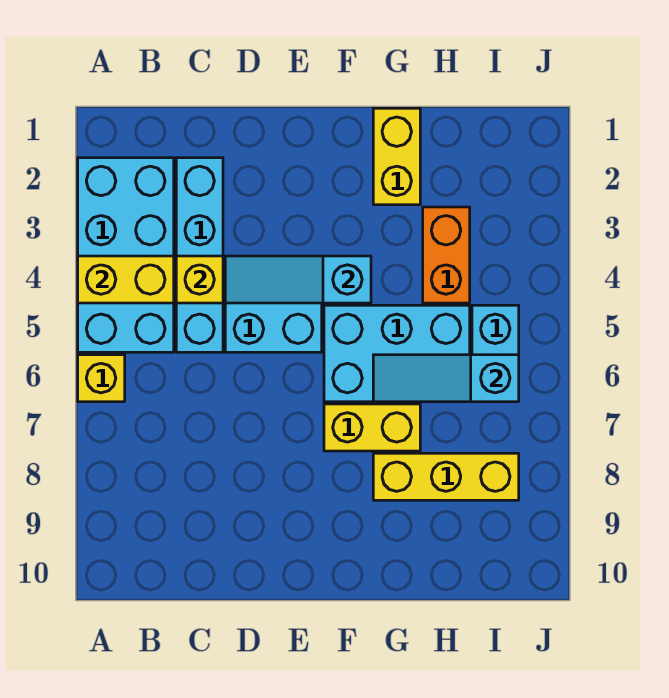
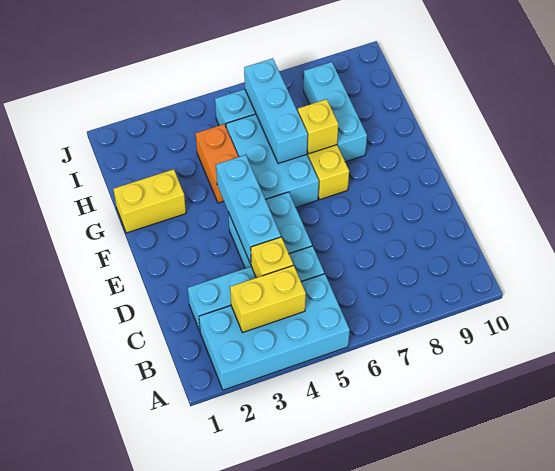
yellow brick A4:B4 level 2 -> yellow brick B3:B4 level 2
yellow brick A6 level 1 -> yellow brick G7 level 2
cyan slope D4:F4 level 2 top F -> cyan brick D4:F4 level 2
cyan slope G6:I6 level 2 top I -> cyan brick G6:I6 level 2
yellow brick G8:I8 level 1 -> cyan brick G8:I8 level 1
orange brick H3:H4 level 1 -> orange brick G4:H4 level 1

